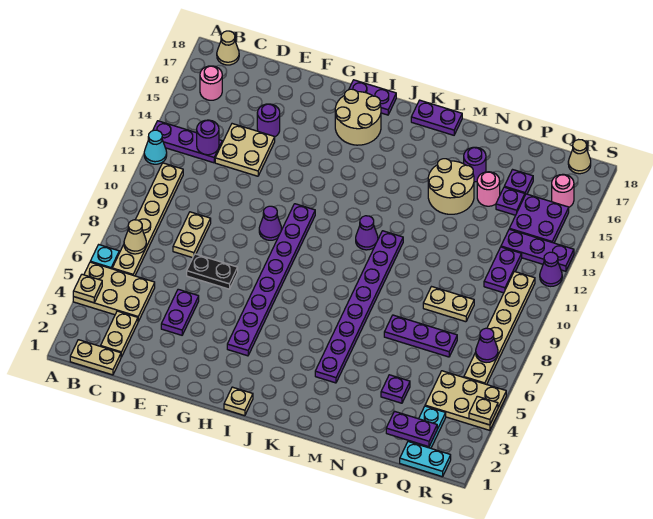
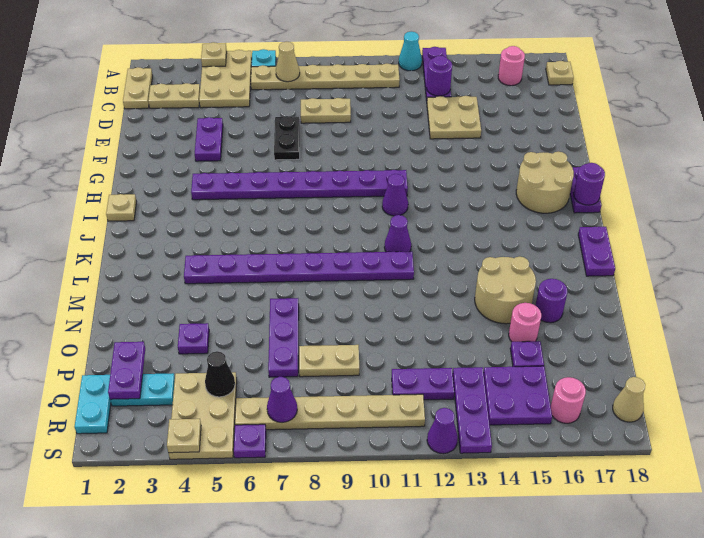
tan cone B18 level 1 -> tan plate B18 level 1
purple plate E4:E5 level 1 -> purple plate E4:F4 level 1
purple round brick E15 level 1 -> purple round brick I18 level 2
purple cone G10 level 1 -> purple cone I11 level 1
tan plate O9:P9 level 1 -> tan plate P8:P9 level 1
purple plate P16 level 1 -> purple plate S6 level 1
none -> black cone Q5 level 2

